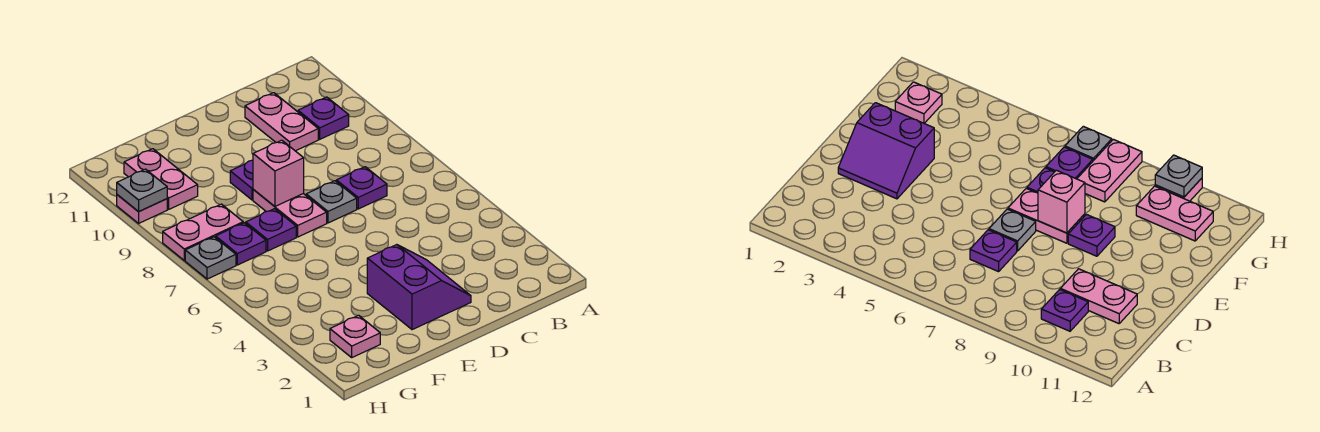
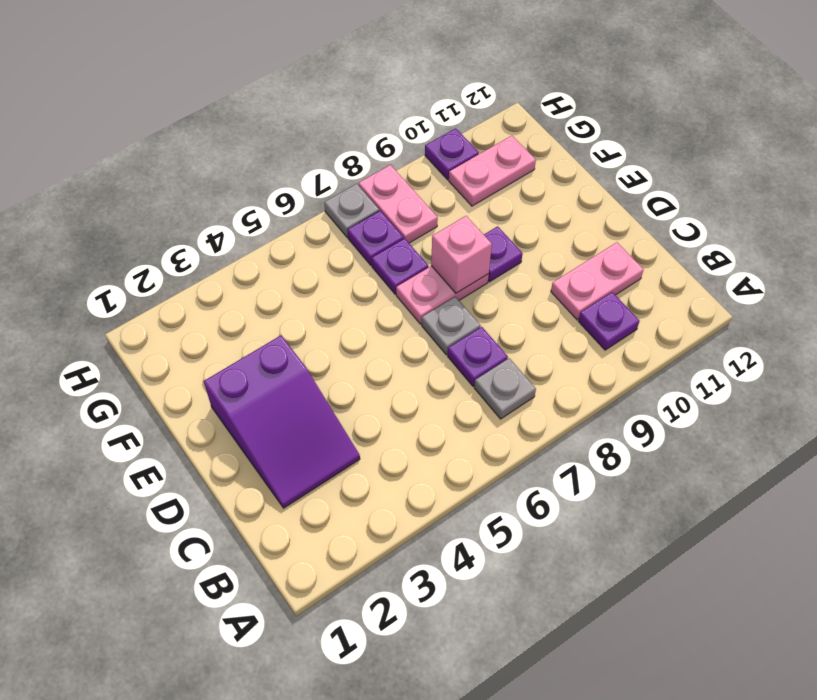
purple slope D2:E3 level 1 top E -> purple slope C2:E3 level 1 top E
pink plate G2 level 1 -> none
pink plate H10 level 1 -> purple plate H10 level 1
grey plate H10 level 2 -> grey plate B7 level 1

